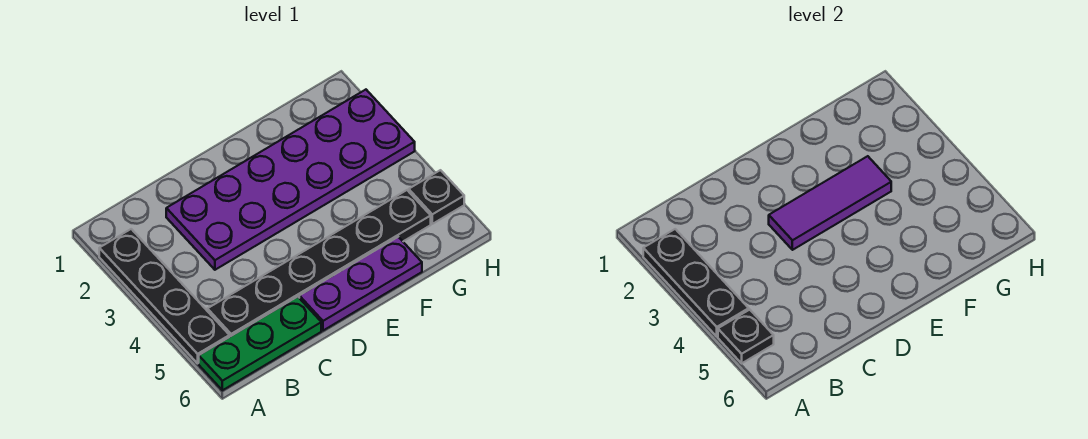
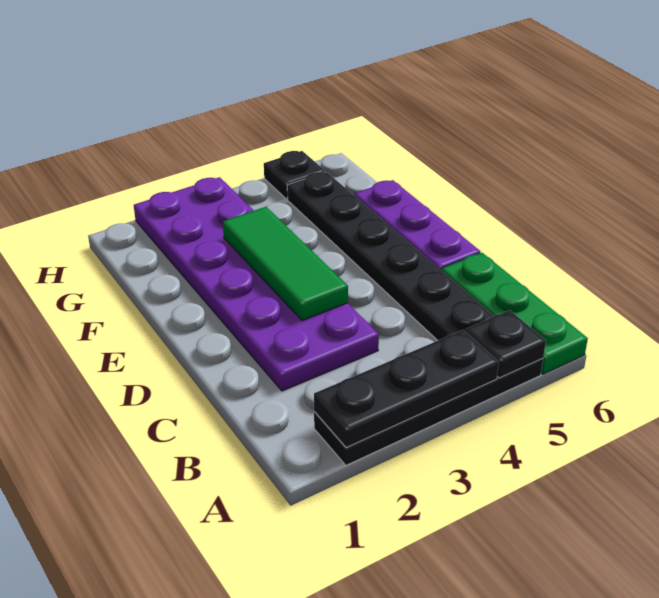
purple tile D3:F3 level 2 -> green tile D3:F3 level 2

